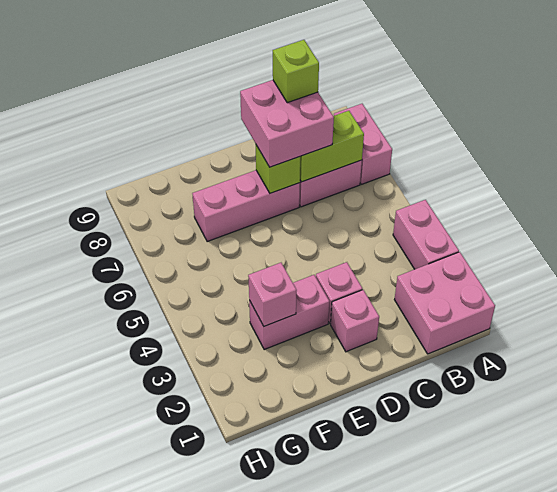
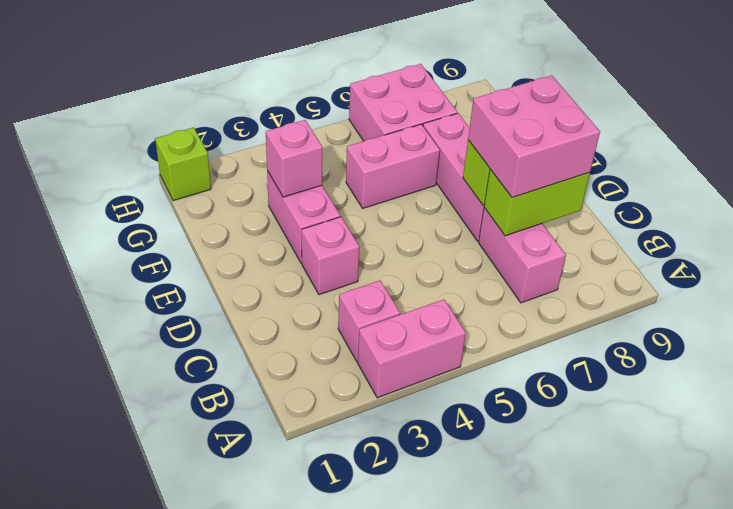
pink brick A1:B2 level 1 -> pink brick G6:H7 level 1
pink brick A7:A8 level 1 -> pink brick F5:F6 level 1
lime brick B7:C7 level 2 -> lime brick C7:C8 level 2
lime brick C8 level 4 -> lime brick H1 level 1
pink brick D2 level 1 -> pink brick B3 level 1

